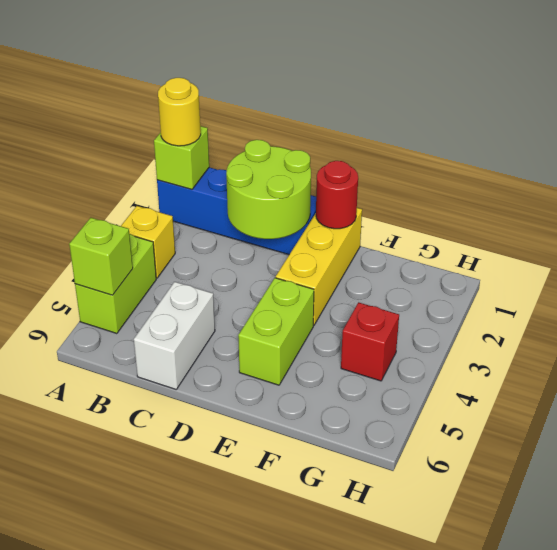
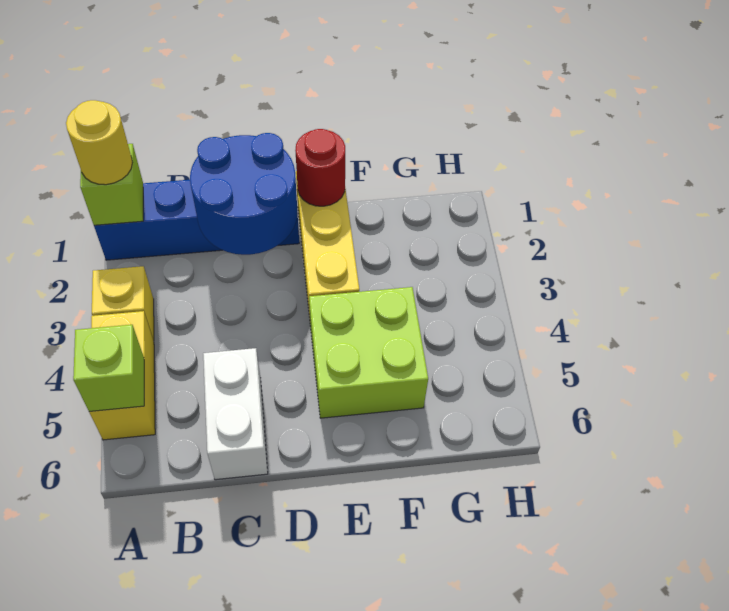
lime brick A4:A5 level 1 -> yellow brick A4:A5 level 1
lime round brick C1:D2 level 2 -> blue round brick C1:D2 level 2
lime brick E4:E5 level 1 -> lime brick E4:F5 level 1
red brick G4 level 1 -> none

